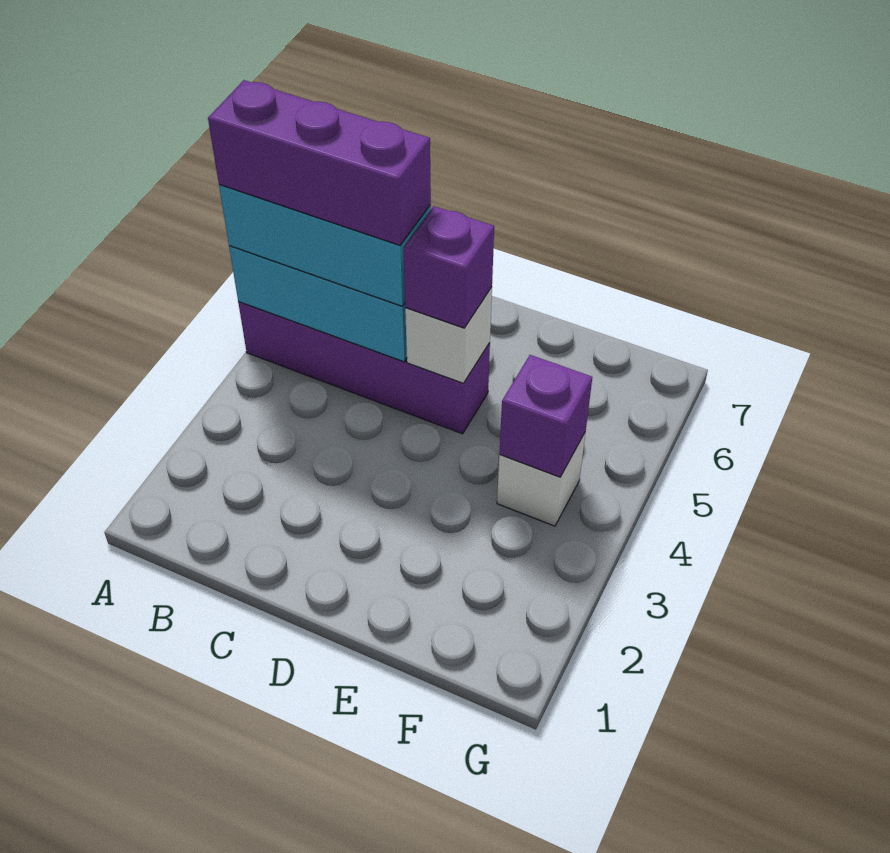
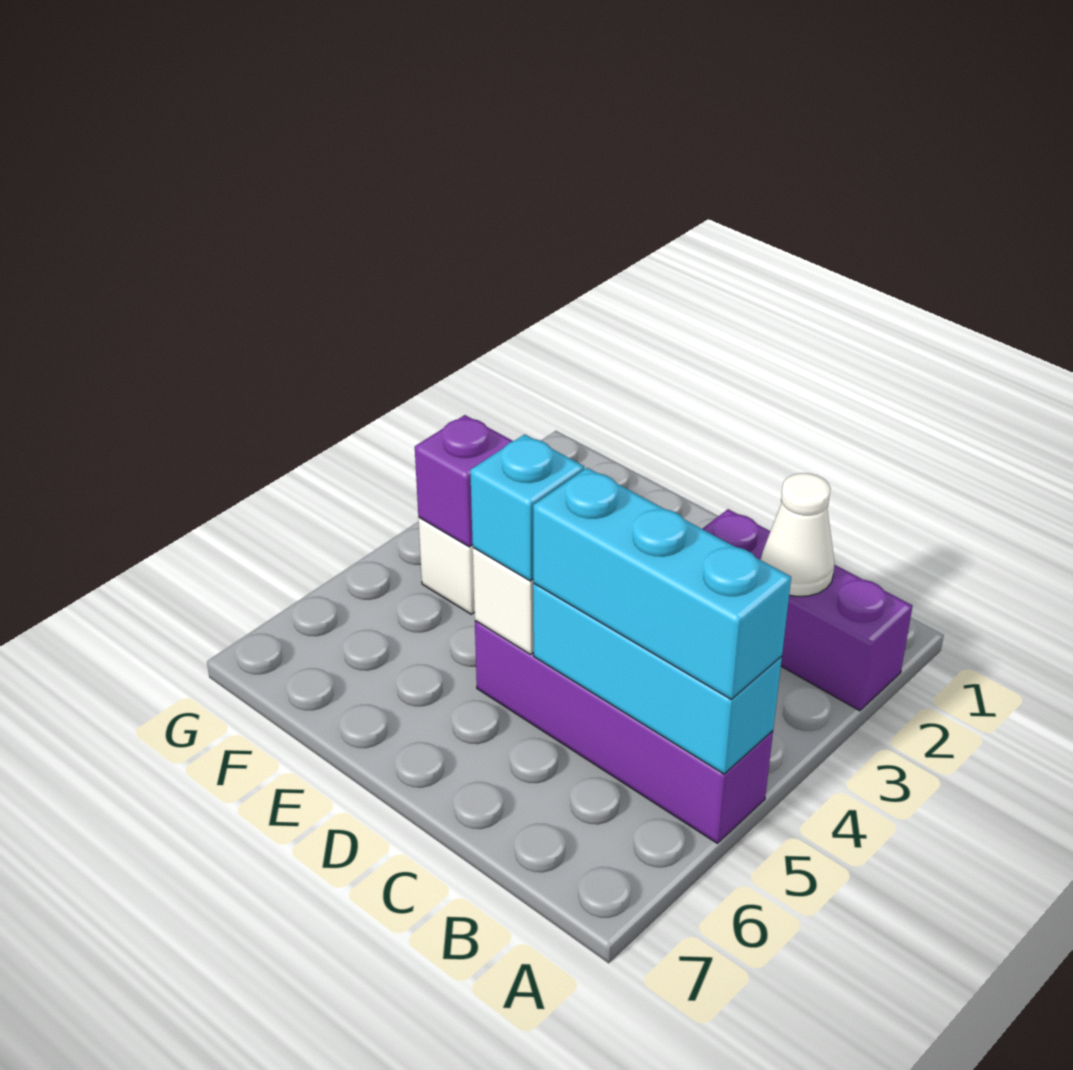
purple brick A5:C5 level 4 -> purple brick A2:C2 level 1
none -> white cone B2 level 2
purple brick D5 level 3 -> cyan brick D5 level 3

